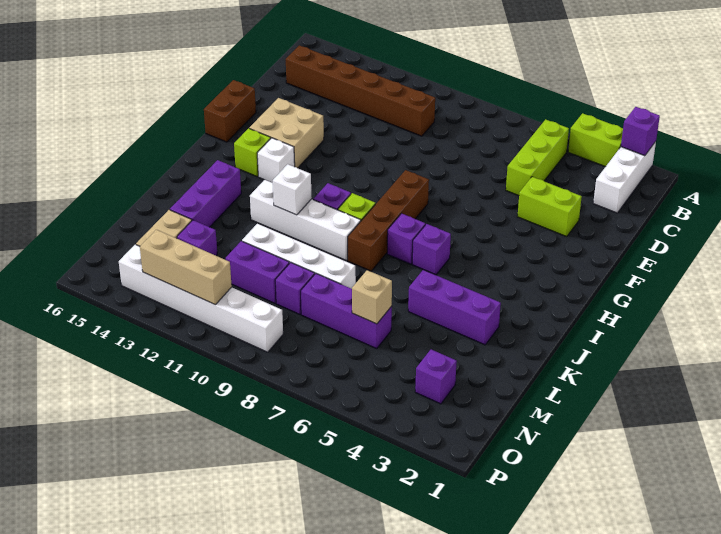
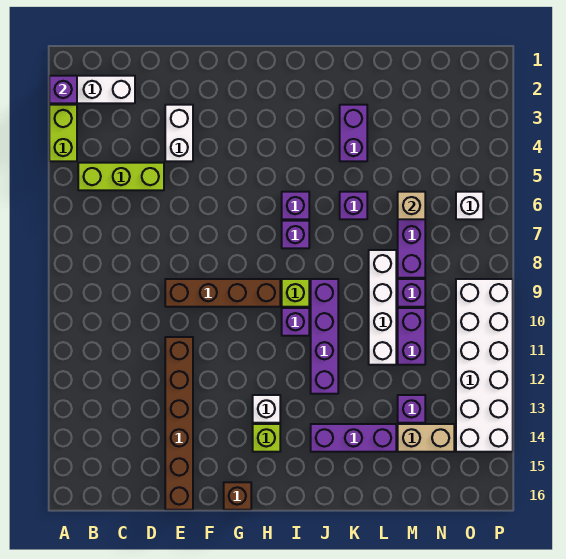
brown brick C10:C15 level 1 -> brown brick E11:E16 level 1
lime brick E3:E4 level 1 -> white brick E3:E4 level 1
tan brick F13:G14 level 1 -> none
brown brick F16:G16 level 1 -> brown brick G16 level 1
brown brick G8:J8 level 1 -> brown brick E9:H9 level 1
white brick J9:J12 level 1 -> purple brick J9:J12 level 1
white brick J11 level 2 -> white brick O6 level 1
purple brick K3:K5 level 1 -> purple brick K3:K4 level 1
purple brick N3 level 1 -> purple brick K6 level 1
white brick O9:O14 level 1 -> white brick O9:P14 level 1
tan brick O11:O13 level 2 -> none

